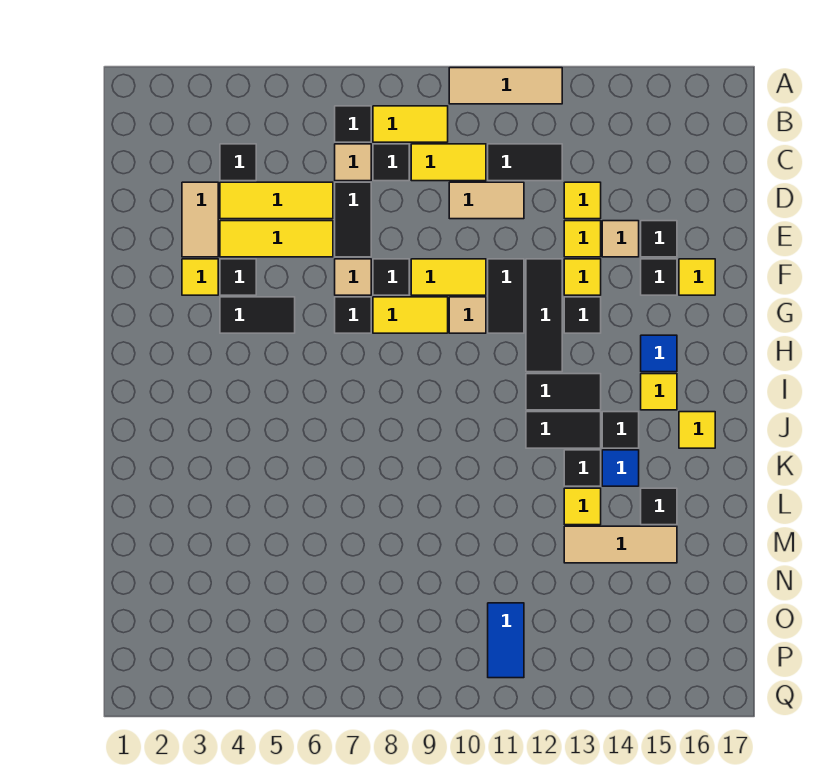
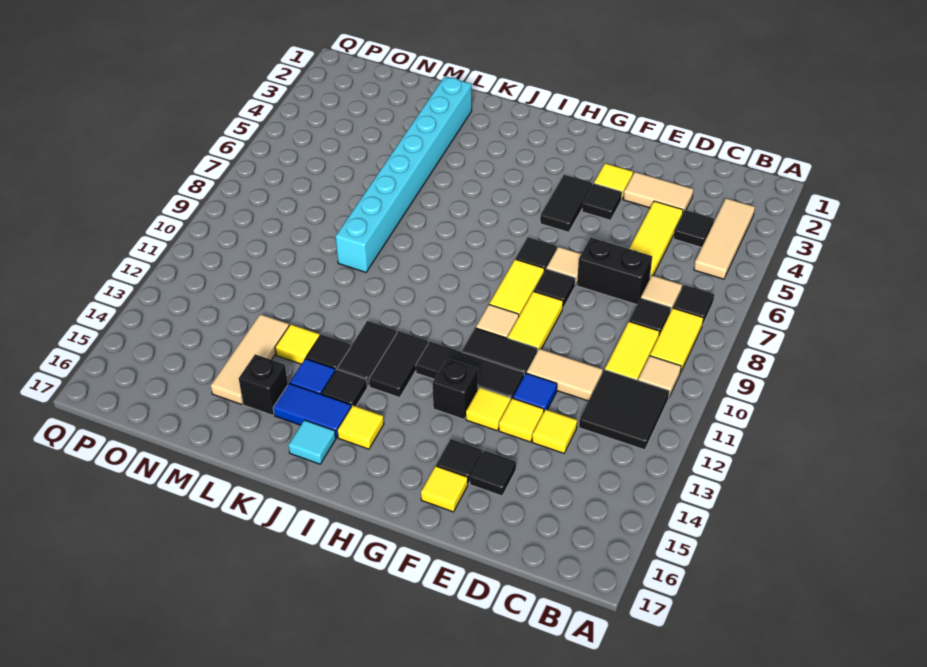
tan tile A10:A12 level 1 -> tan tile B3:B5 level 1
black tile C11:C12 level 1 -> black tile B11:C12 level 1
black tile D7:E7 level 1 -> black brick D7:E7 level 1
tan tile D10:D11 level 1 -> tan tile D11:E11 level 1
yellow tile E4:E6 level 1 -> none
tan tile E14 level 1 -> tan tile B10 level 1
black tile G13 level 1 -> black brick G13 level 1
blue tile H15 level 1 -> blue tile E12 level 1
yellow tile J16 level 1 -> cyan tile J16 level 1
none -> cyan brick L2:L9 level 1
black tile L15 level 1 -> black brick L15 level 1
blue tile O11:P11 level 1 -> blue tile J15:K15 level 1

